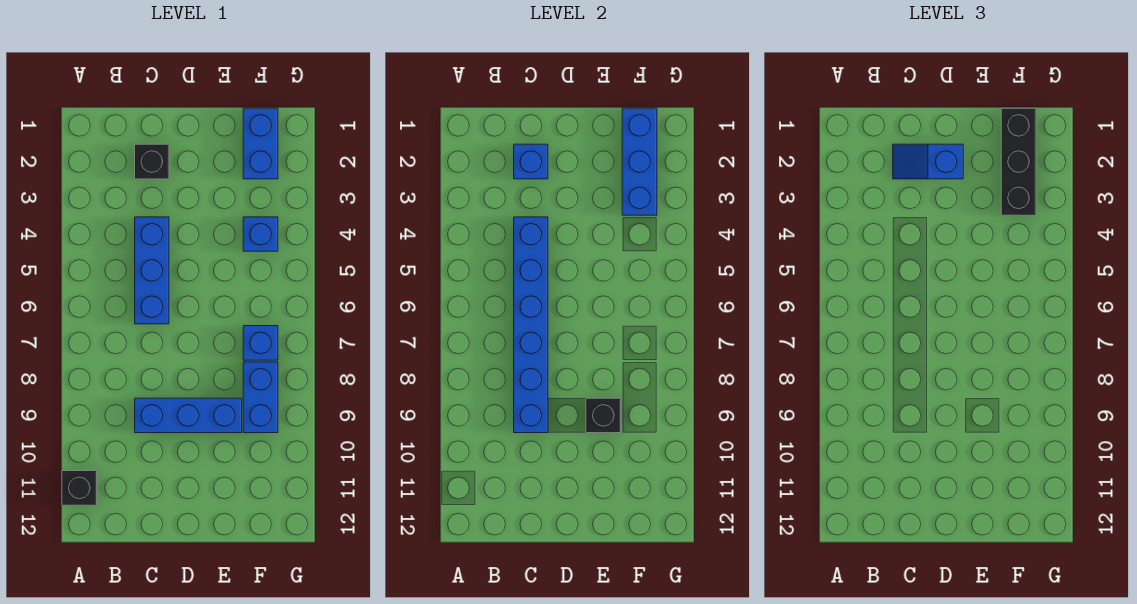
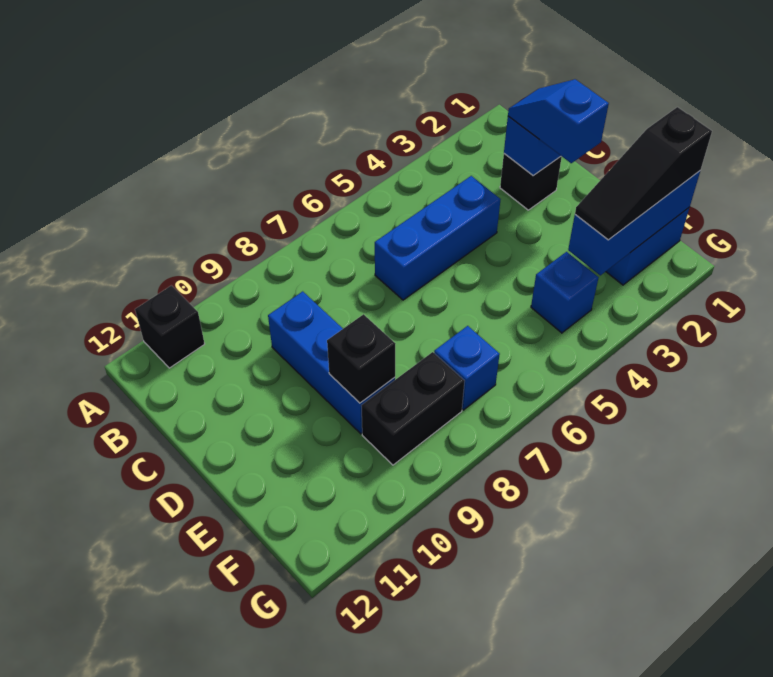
blue brick C4:C9 level 2 -> none
black brick F1:F3 level 3 -> black slope F1:F3 level 3 top 1
blue brick F8:F9 level 1 -> black brick F8:F9 level 1

